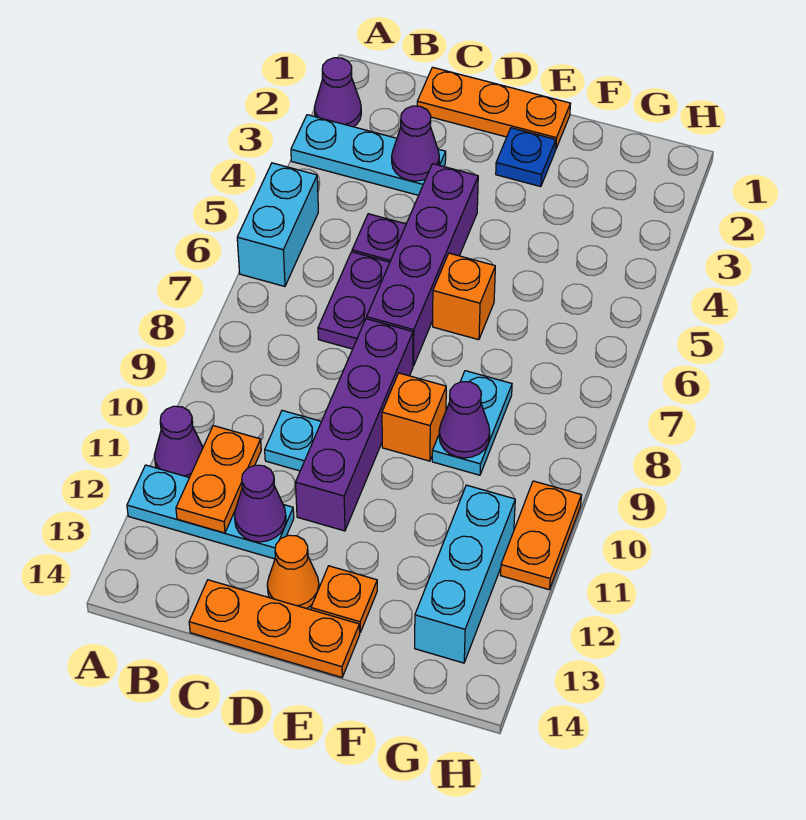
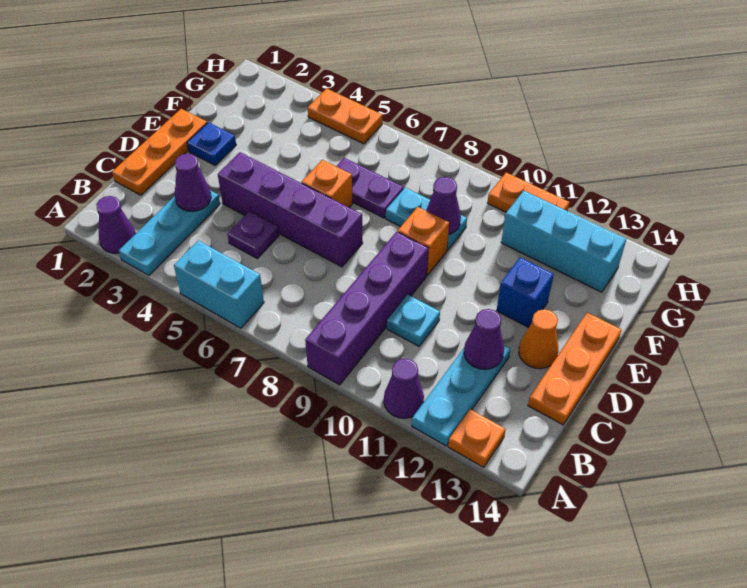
orange plate B11:B12 level 2 -> orange plate H4:H5 level 1
purple plate C6:C7 level 1 -> purple plate F6:F7 level 1
purple brick D8:D11 level 1 -> purple brick A9:D9 level 1
none -> blue brick E12 level 1
orange plate E13 level 1 -> orange plate A13 level 1

